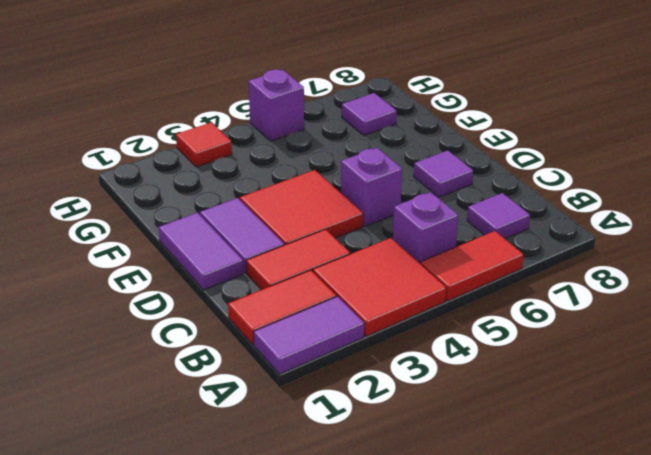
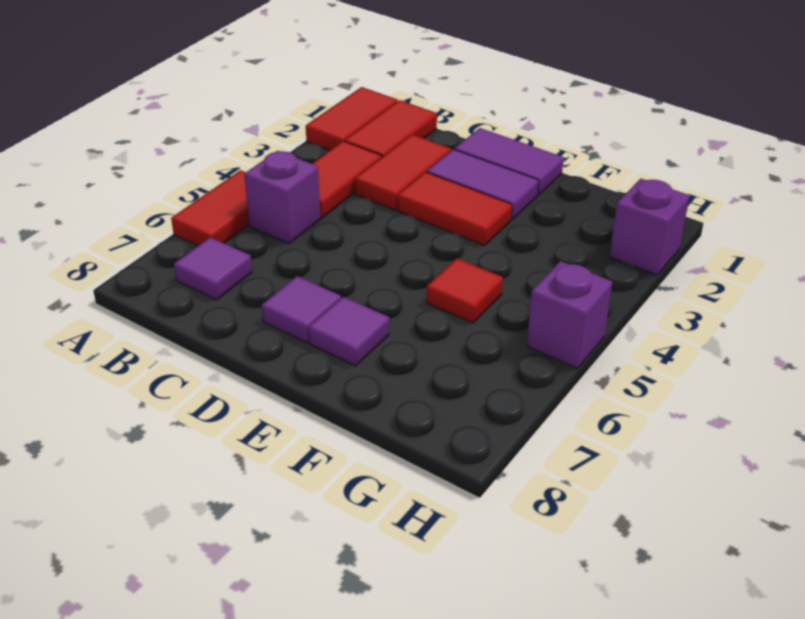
purple tile A1:A2 level 1 -> red tile A1:A2 level 1
red tile A3:B4 level 1 -> red tile B3:B4 level 1
red tile D3:E4 level 1 -> red tile D3:E3 level 1
purple brick D5 level 1 -> purple brick H2 level 1
purple tile G7 level 1 -> purple tile E7 level 1
red tile H3 level 1 -> red tile F5 level 1

